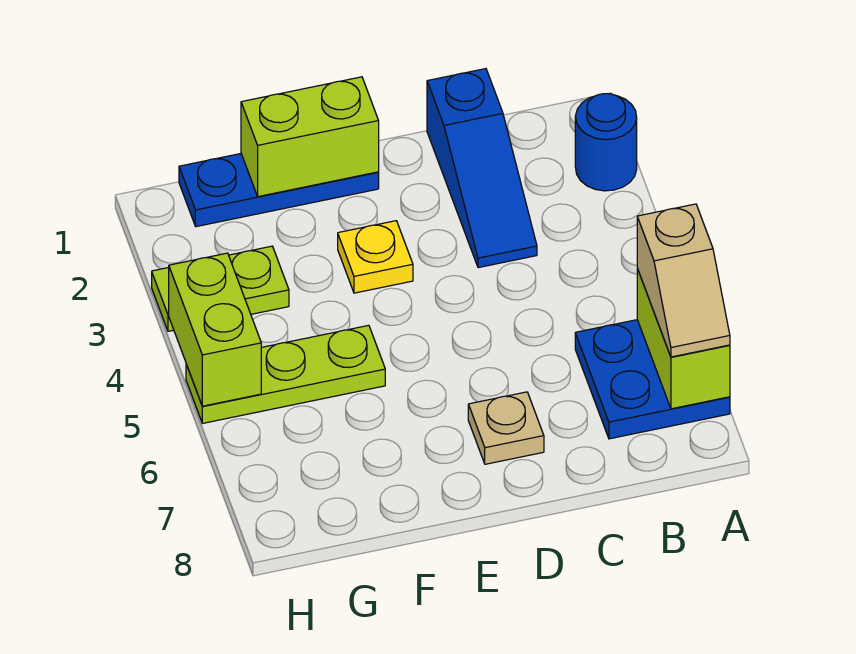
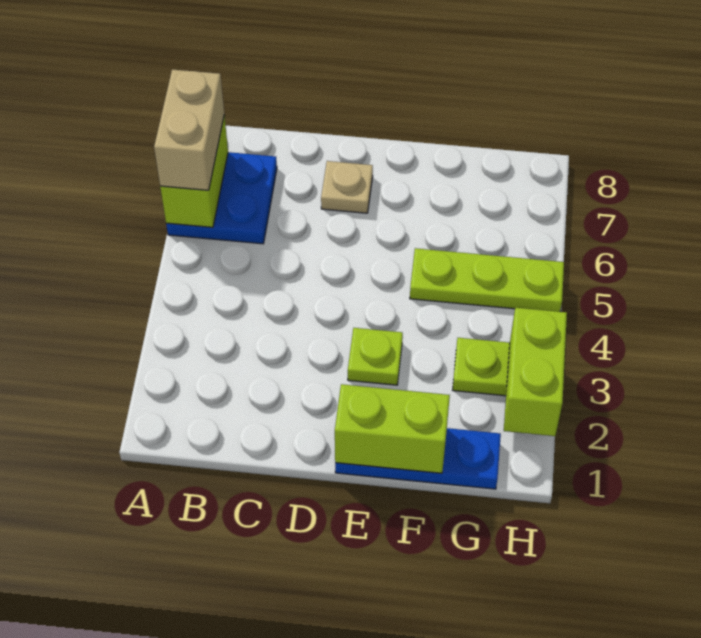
blue round brick A2 level 1 -> none
tan slope A6:A7 level 3 top 6 -> tan brick A6:A7 level 3
blue slope C1:C3 level 1 top 1 -> none
yellow plate E3 level 1 -> lime plate E3 level 1
lime brick H4:H5 level 2 -> lime brick H2:H3 level 2

